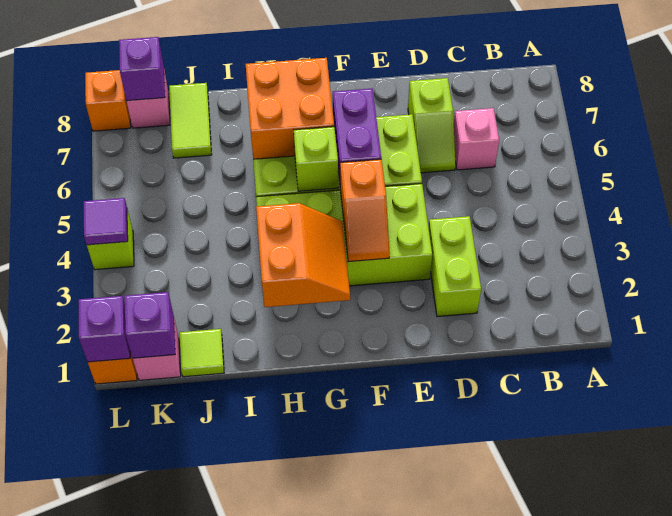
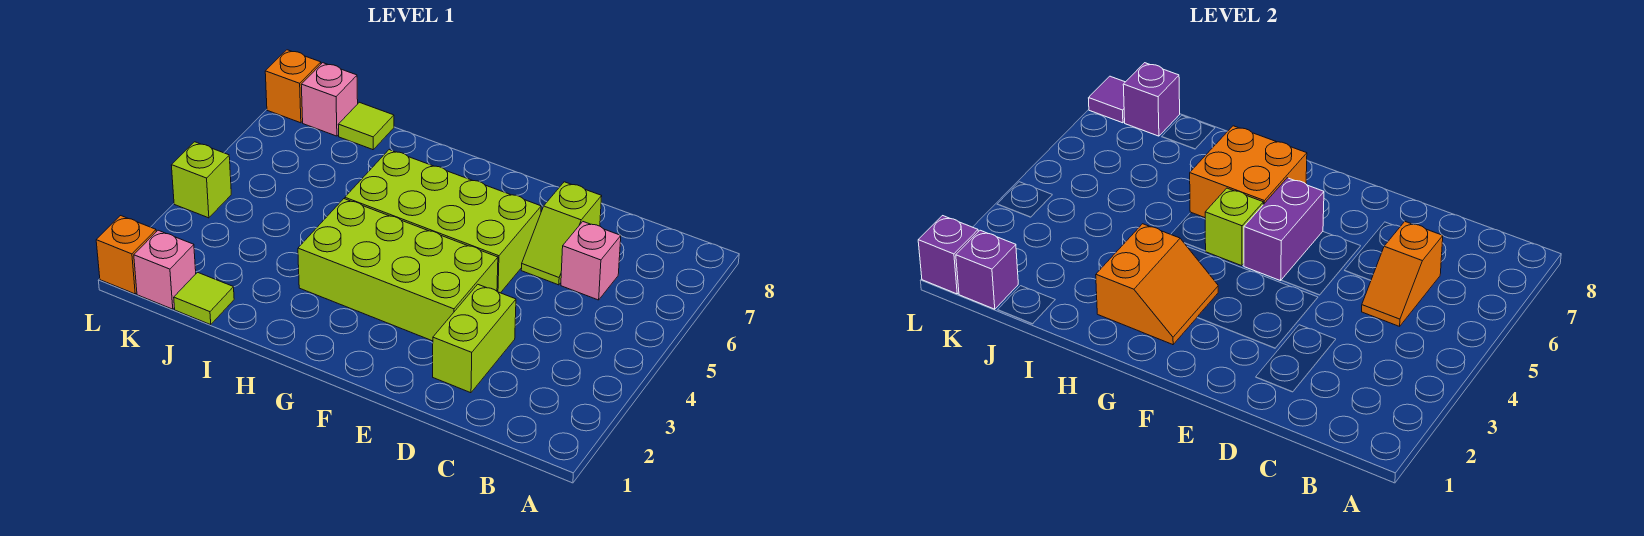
orange slope F3:F4 level 2 top 4 -> orange slope C5:C6 level 2 top 6
lime tile J7:J8 level 1 -> lime tile J8 level 1
purple tile L4 level 2 -> purple tile L8 level 2

